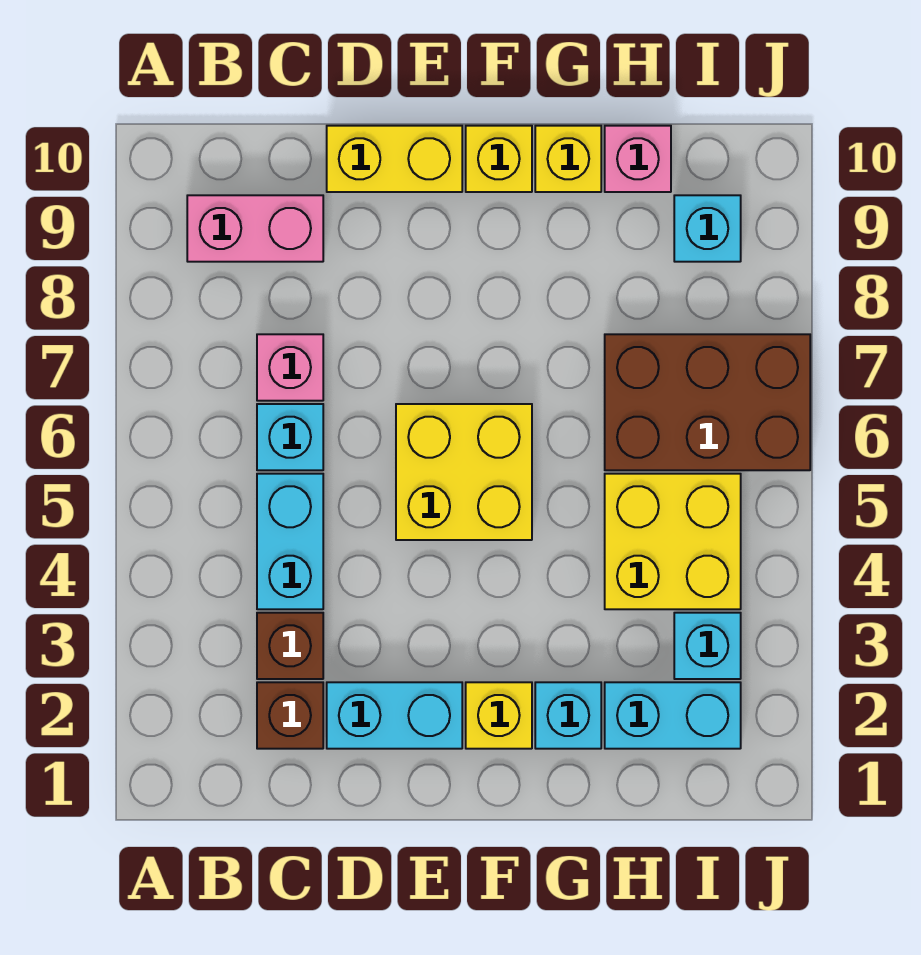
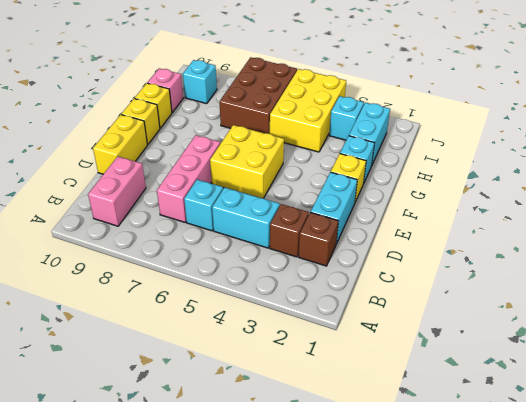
pink brick C7 level 1 -> pink brick C7:E7 level 1
yellow brick H4:I5 level 1 -> yellow brick H4:J5 level 1

